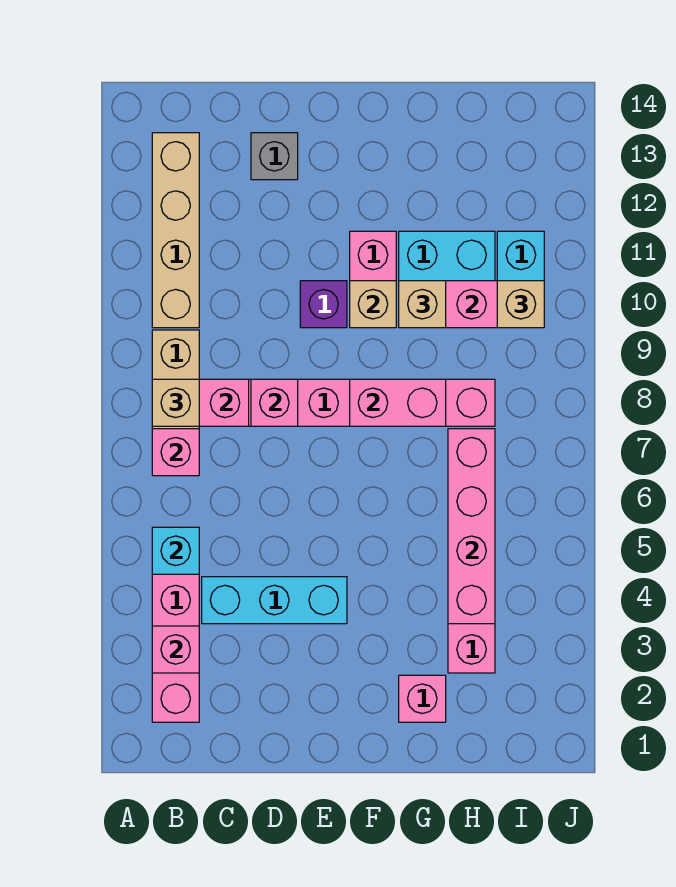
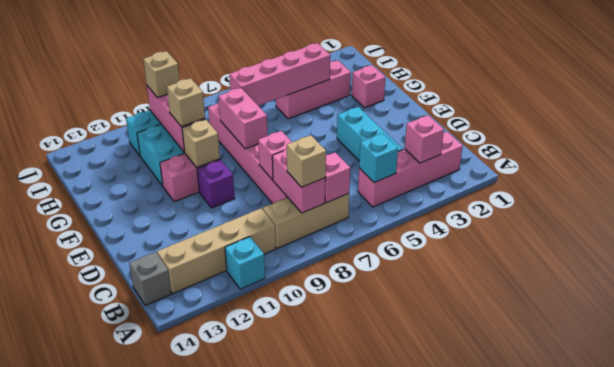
none -> cyan brick A11 level 1
grey brick D13 level 1 -> grey brick B14 level 1

